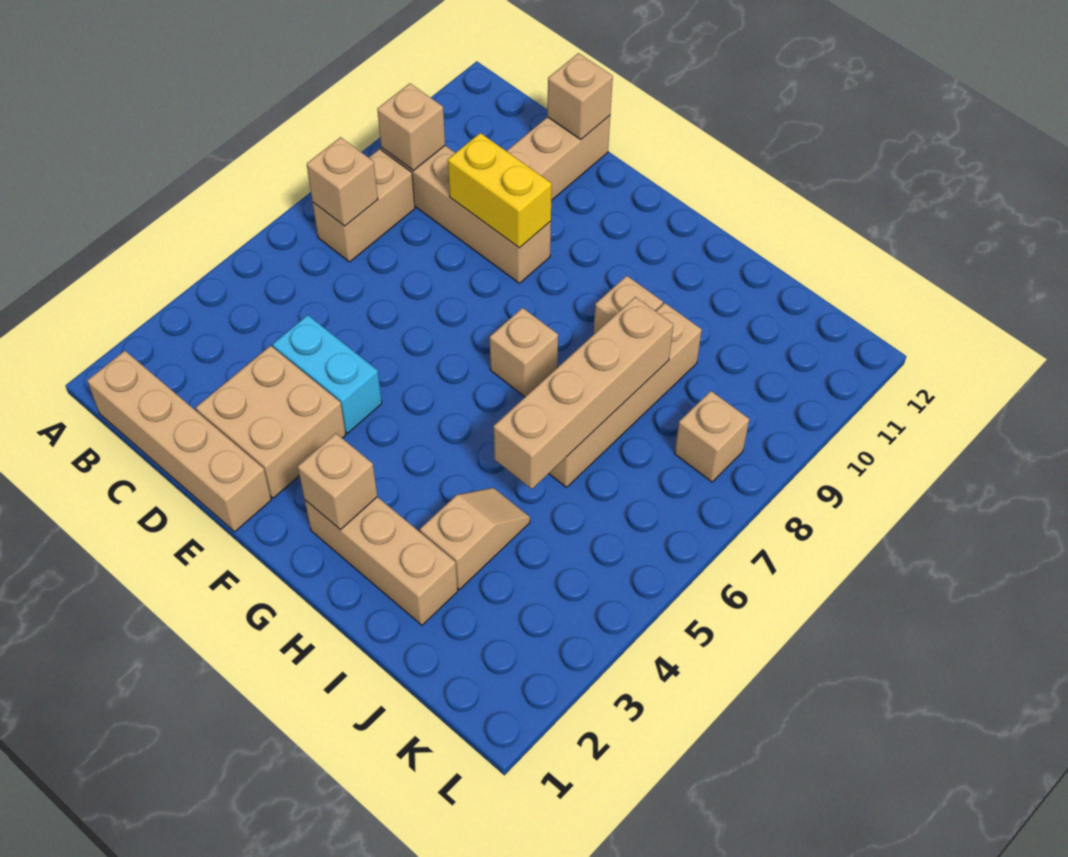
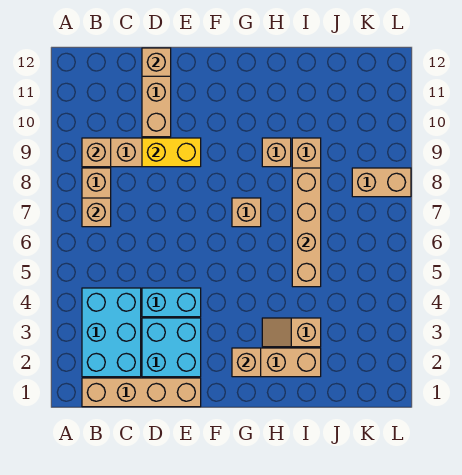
none -> cyan brick B2:C4 level 1
tan brick D2:E3 level 1 -> cyan brick D2:E3 level 1
tan slope I3:I4 level 1 top 3 -> tan slope H3:I3 level 1 top I
tan brick K8 level 1 -> tan brick K8:L8 level 1

